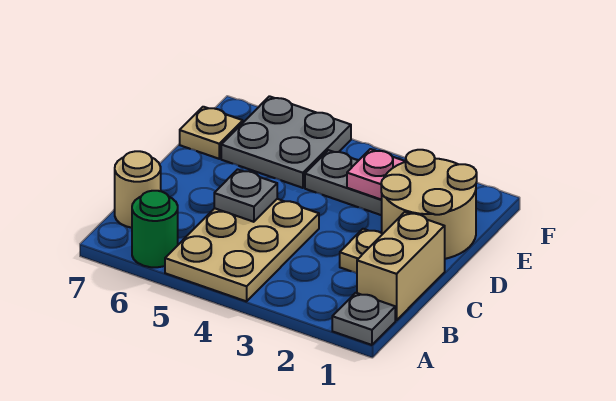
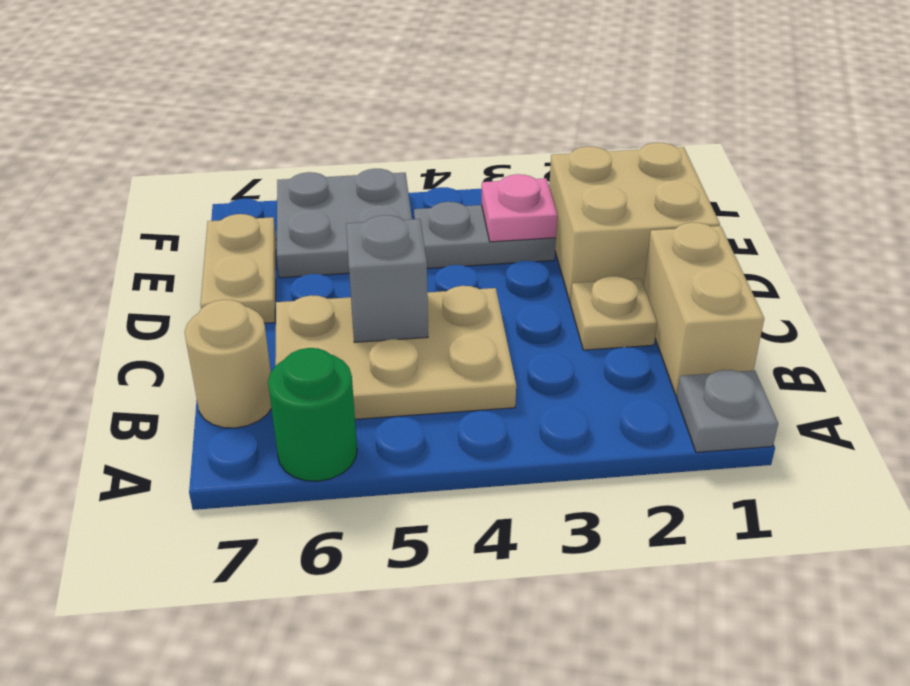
tan plate A4:C5 level 1 -> tan plate B4:C6 level 1
grey plate C5 level 2 -> grey brick C5 level 2
tan round brick D1:E2 level 1 -> tan brick D1:E2 level 1
tan plate E7 level 1 -> tan plate D7:E7 level 1

